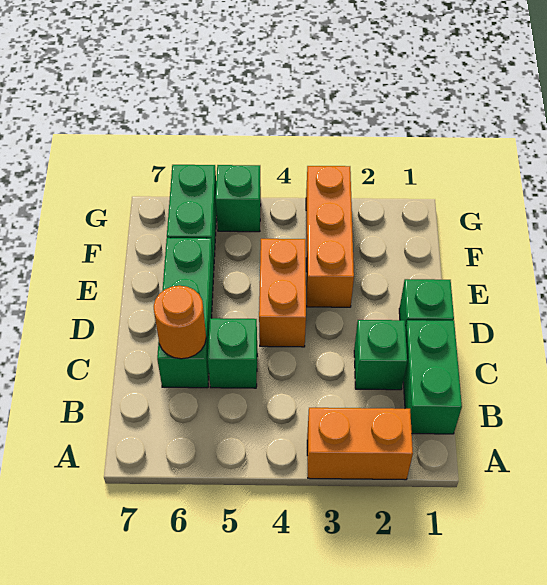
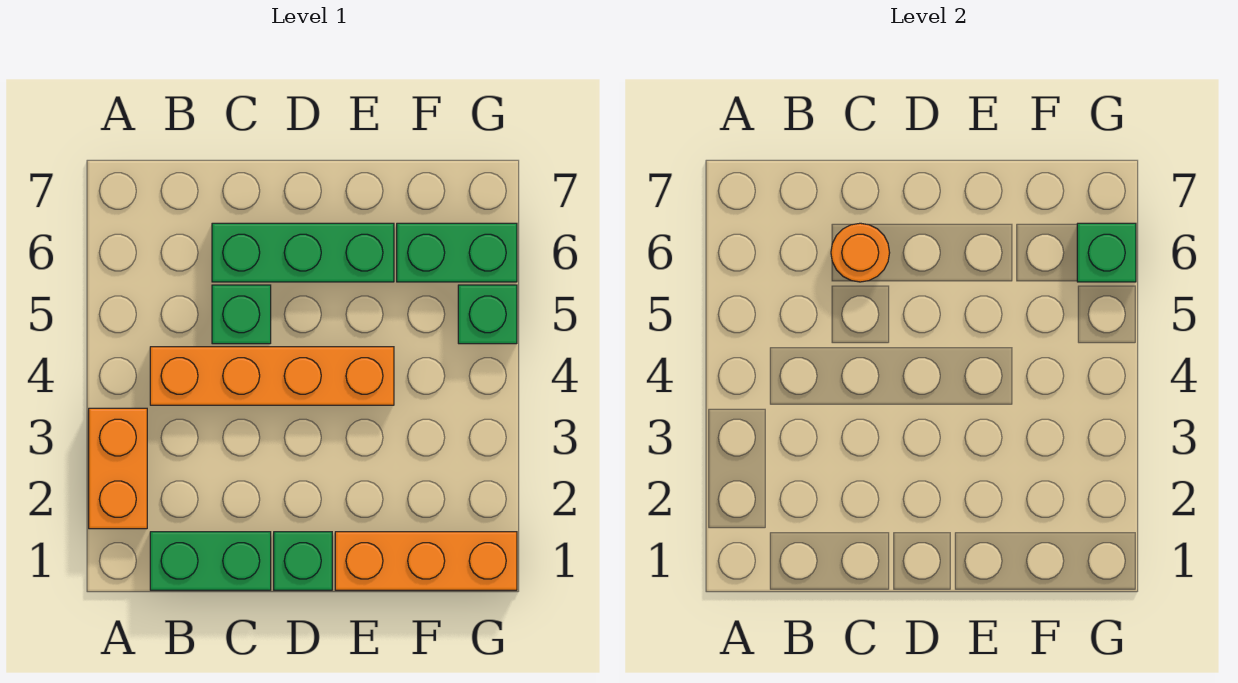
green brick C2 level 1 -> green brick G6 level 2
orange brick D4:E4 level 1 -> orange brick B4:E4 level 1
orange brick E3:G3 level 1 -> orange brick E1:G1 level 1

